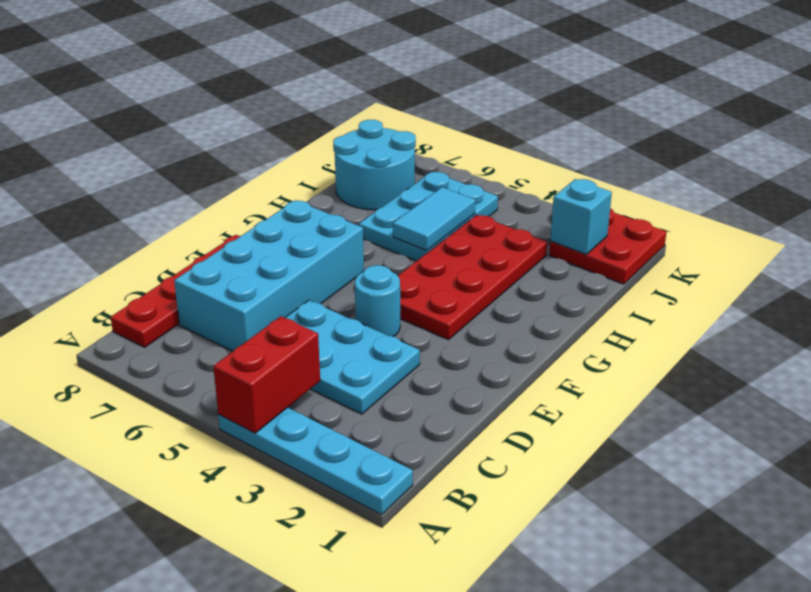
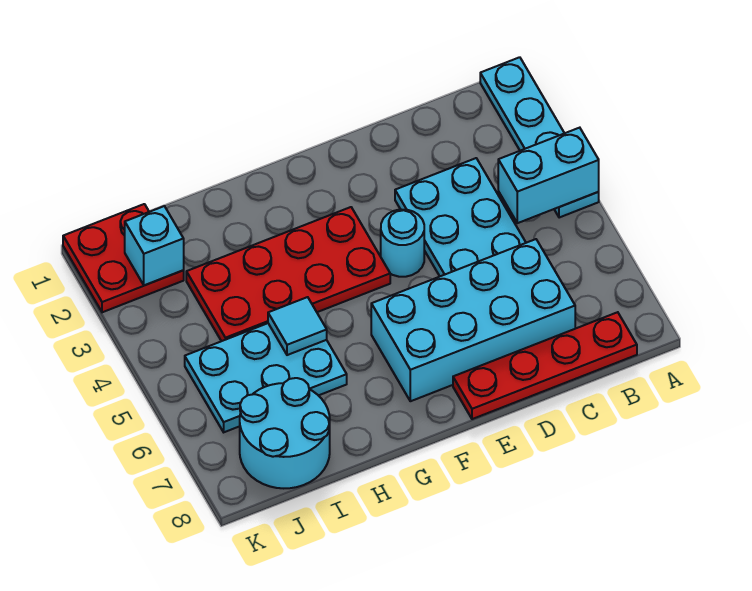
red brick A4:B4 level 2 -> cyan brick A4:B4 level 2
cyan tile H5:I5 level 2 -> cyan tile H5 level 2

